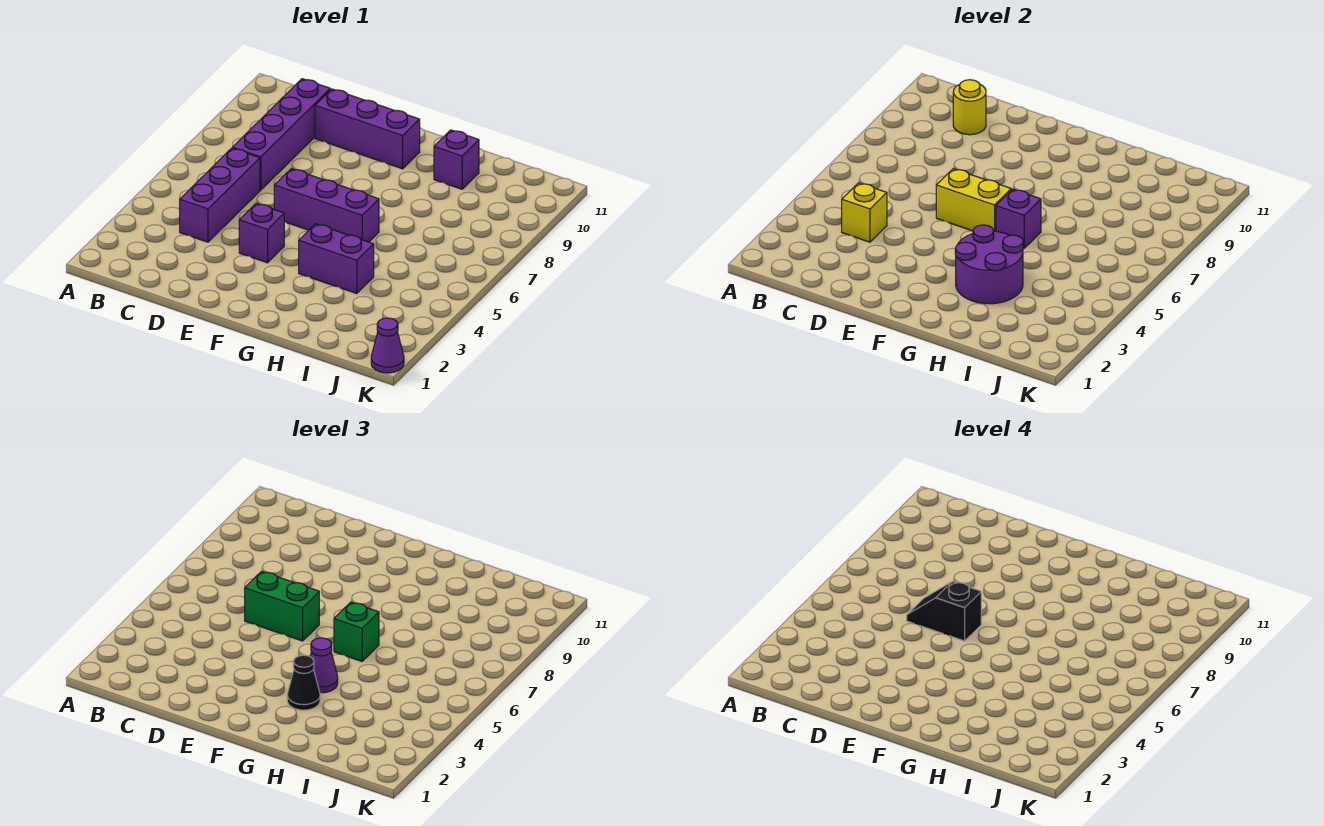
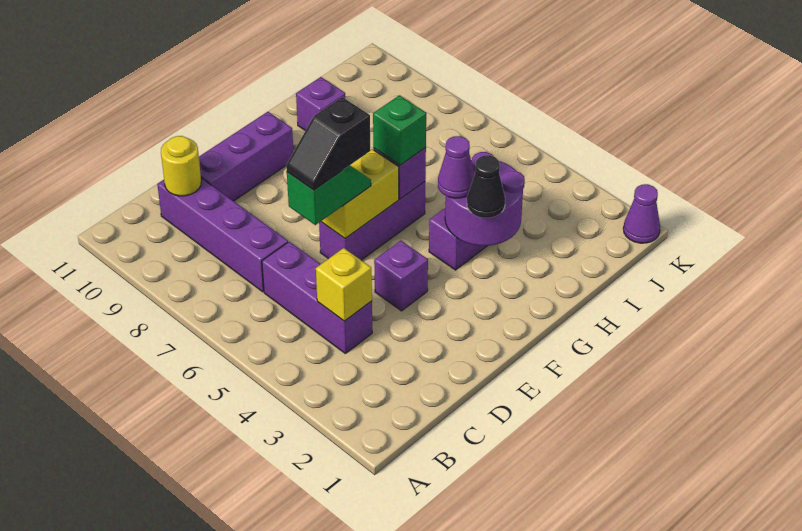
green brick D6:E6 level 3 -> green slope D6:E6 level 3 top D

